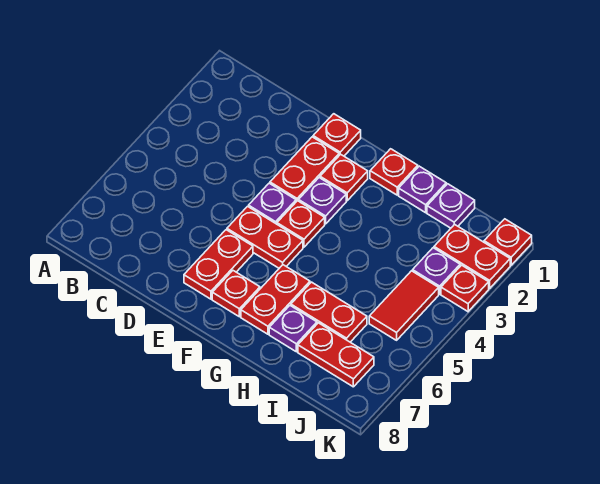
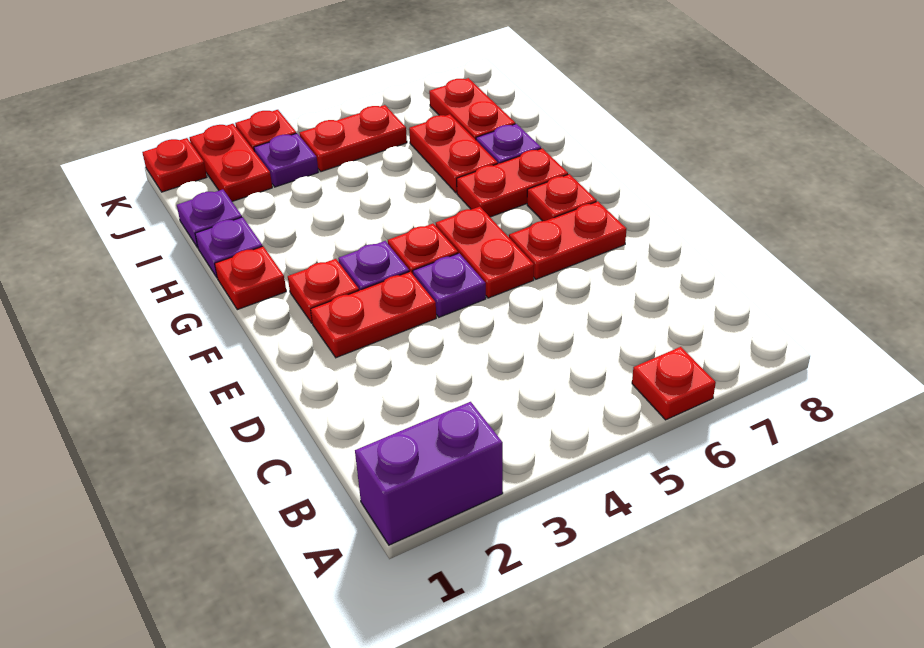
none -> purple brick A1:A2 level 1
red plate E1 level 1 -> red plate A6 level 1
red tile J4:J5 level 1 -> red plate J4:J5 level 1

